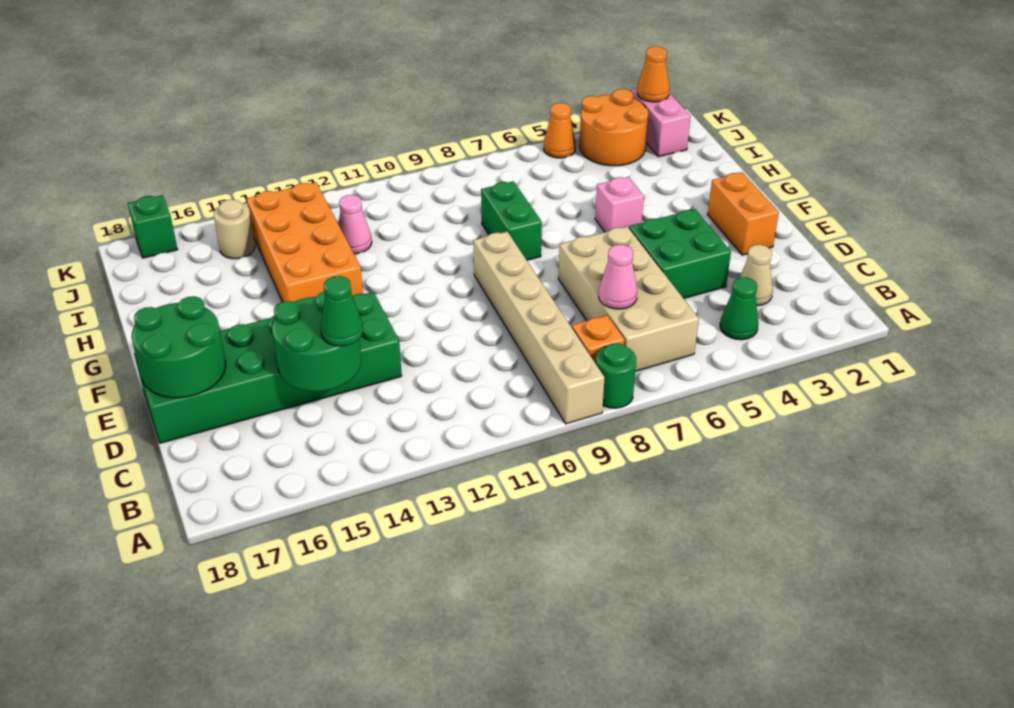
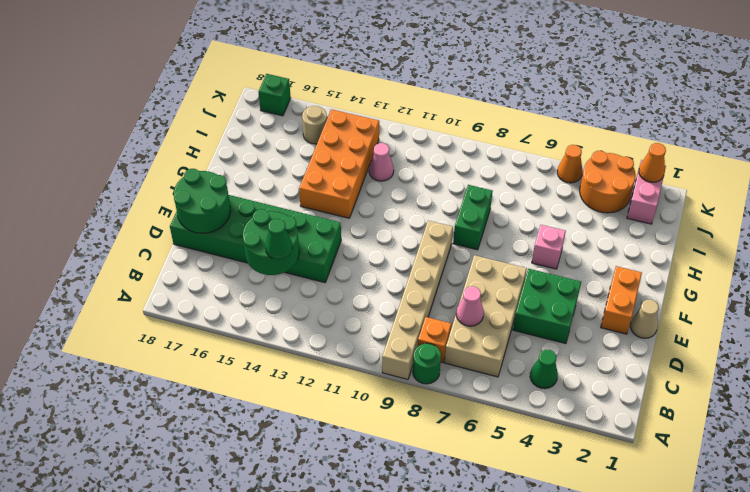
tan cone C3 level 1 -> tan cone E1 level 1

